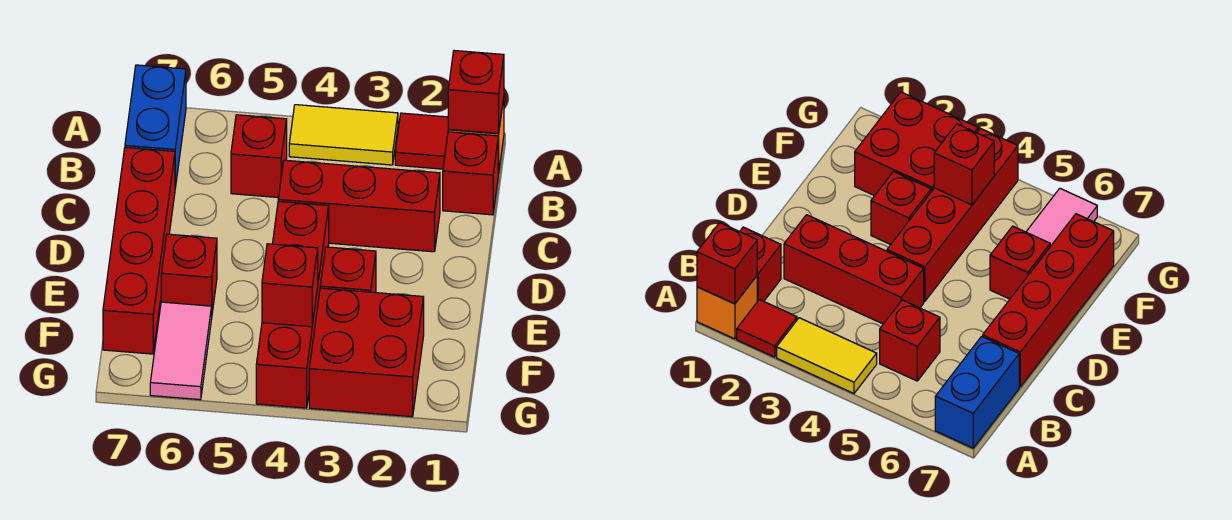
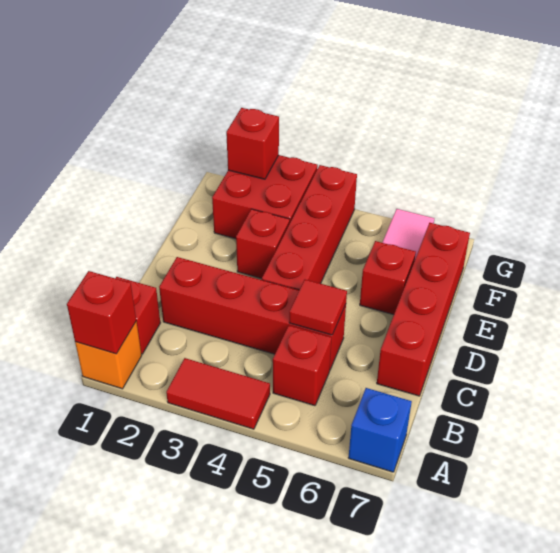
red tile A2 level 1 -> red tile C5 level 2
yellow tile A3:A4 level 1 -> red tile A3:A4 level 1
blue brick A7:B7 level 1 -> blue brick A7 level 1
red brick C2:C4 level 1 -> red brick C2:C5 level 1
red brick F4 level 2 -> red brick G2 level 2

